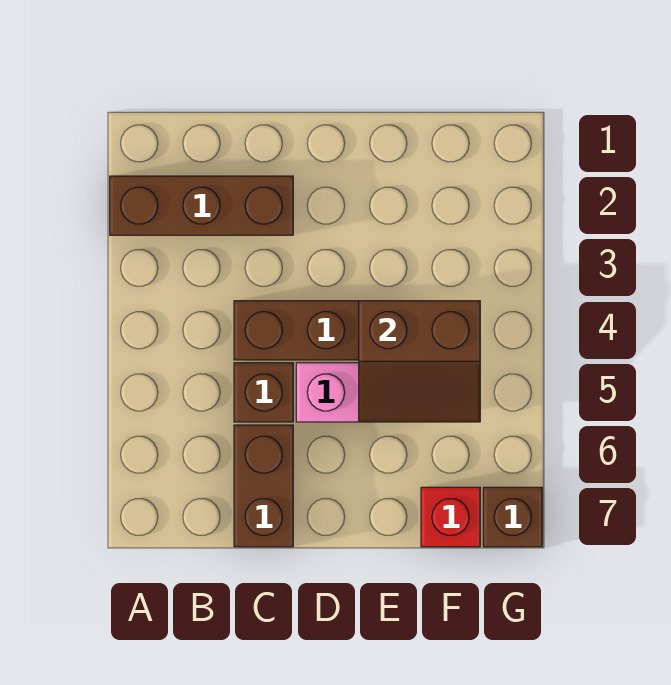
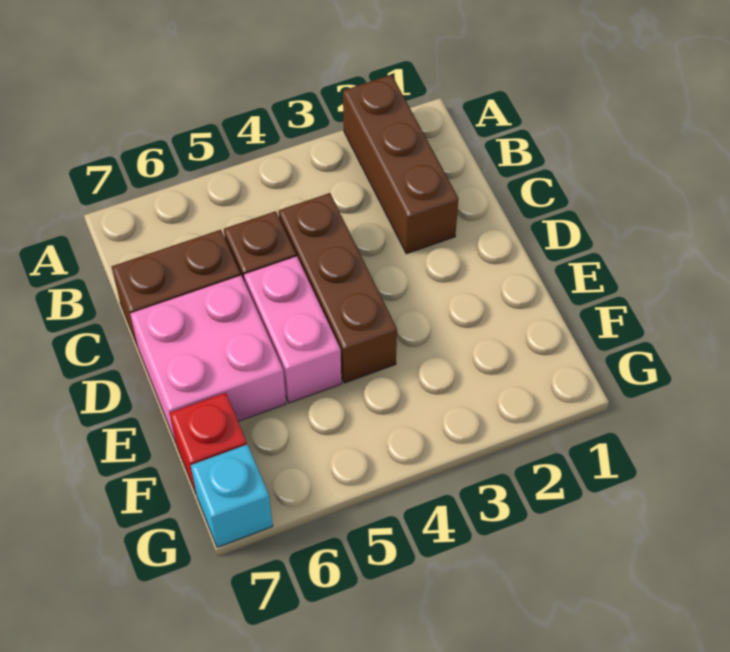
none -> pink brick D6:E7 level 1
brown slope E4:F5 level 2 top 4 -> none
brown brick G7 level 1 -> cyan brick G7 level 1

